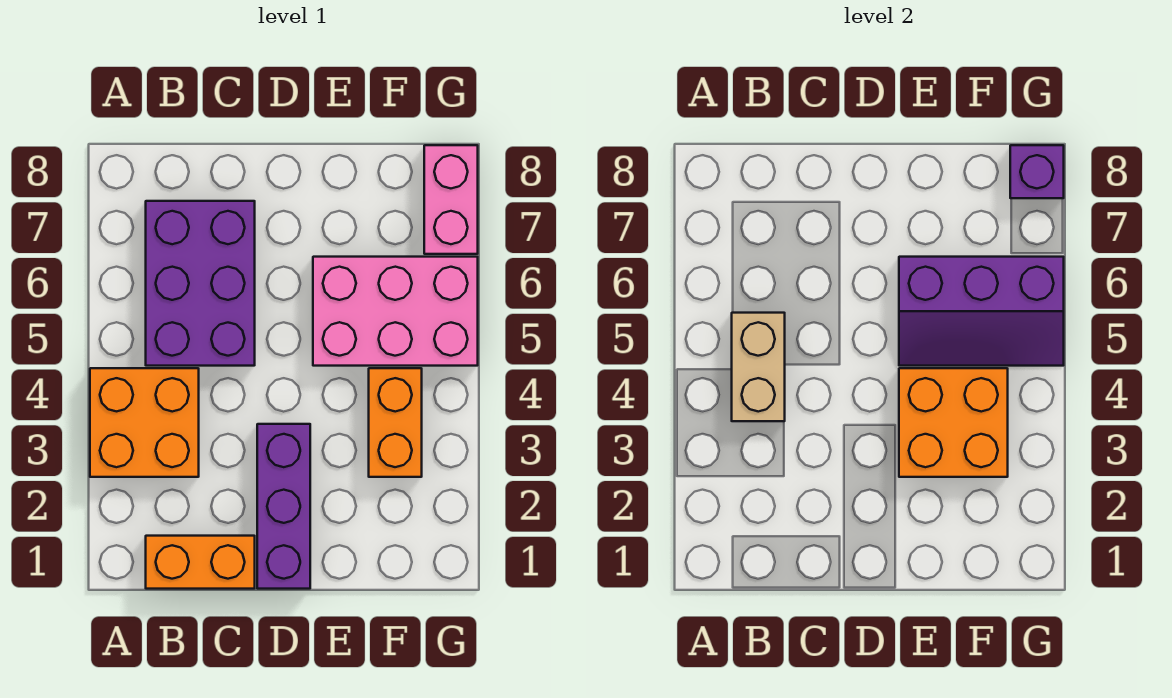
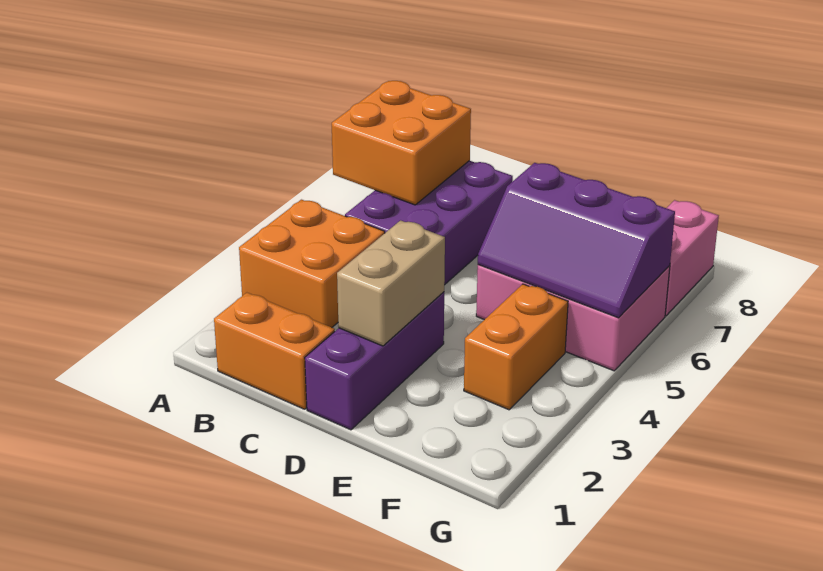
tan brick B4:B5 level 2 -> tan brick D2:D3 level 2
orange brick E3:F4 level 2 -> orange brick A6:B7 level 2
purple brick G8 level 2 -> none

